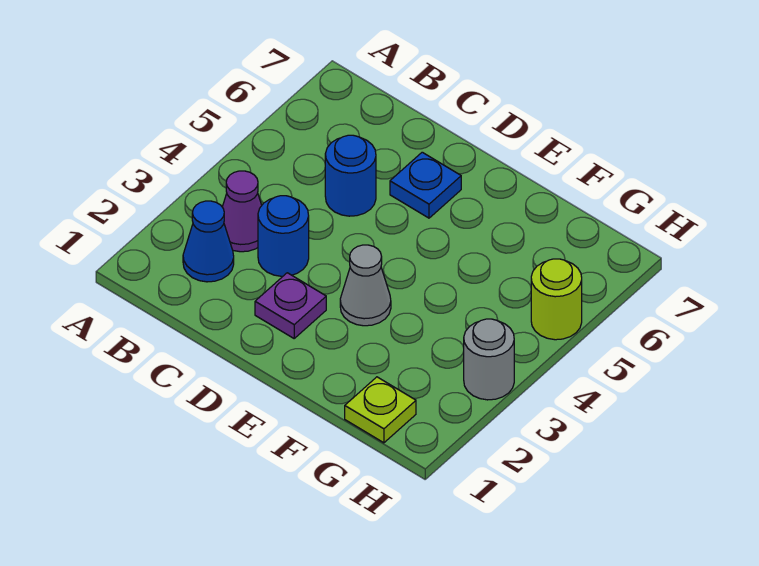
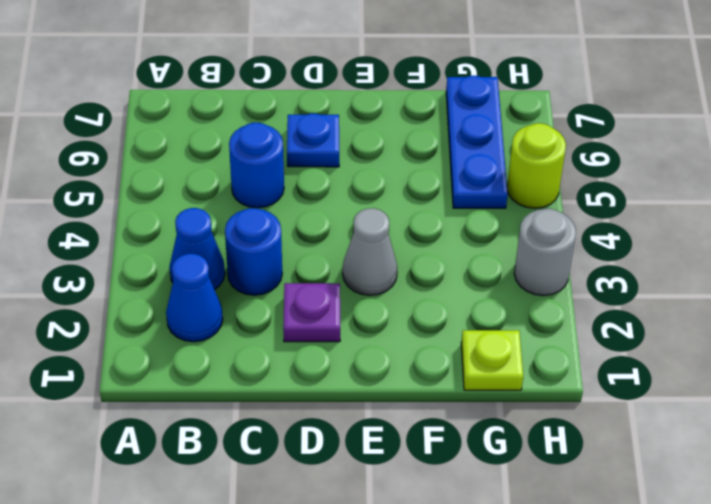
purple cone B3 level 1 -> blue cone B3 level 1
none -> blue plate G5:G7 level 1

